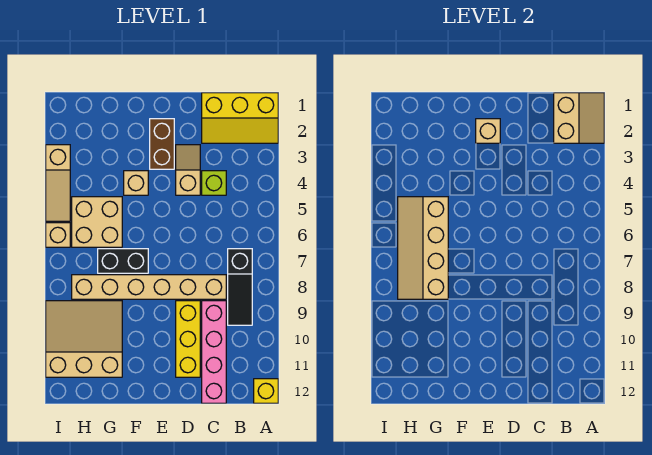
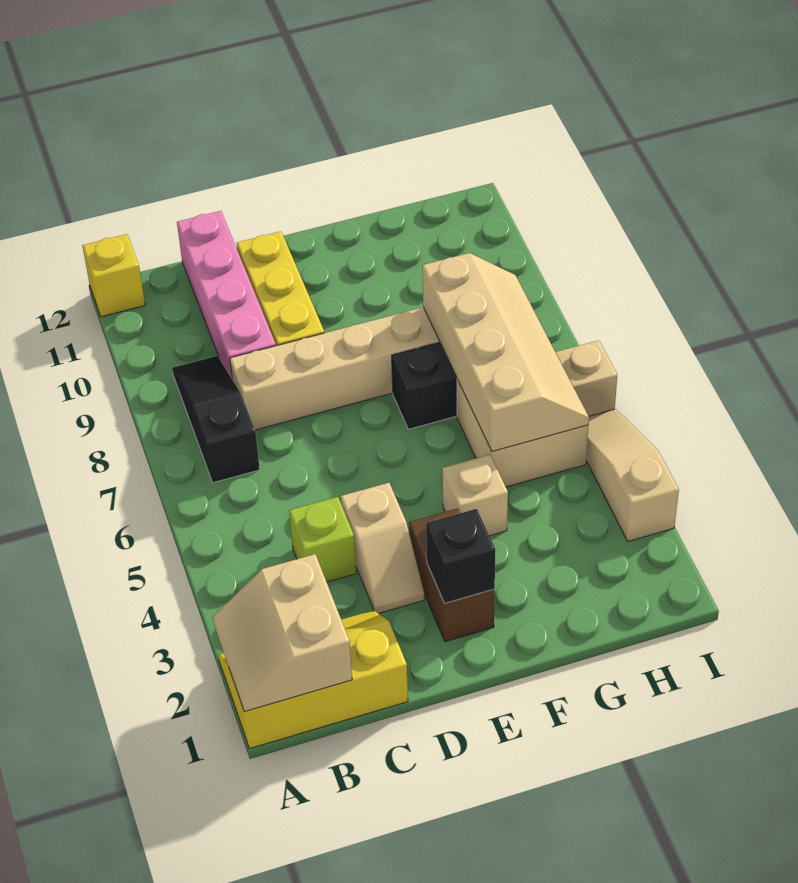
tan brick E2 level 2 -> black brick E2 level 2
tan slope G9:I11 level 1 top 11 -> none

